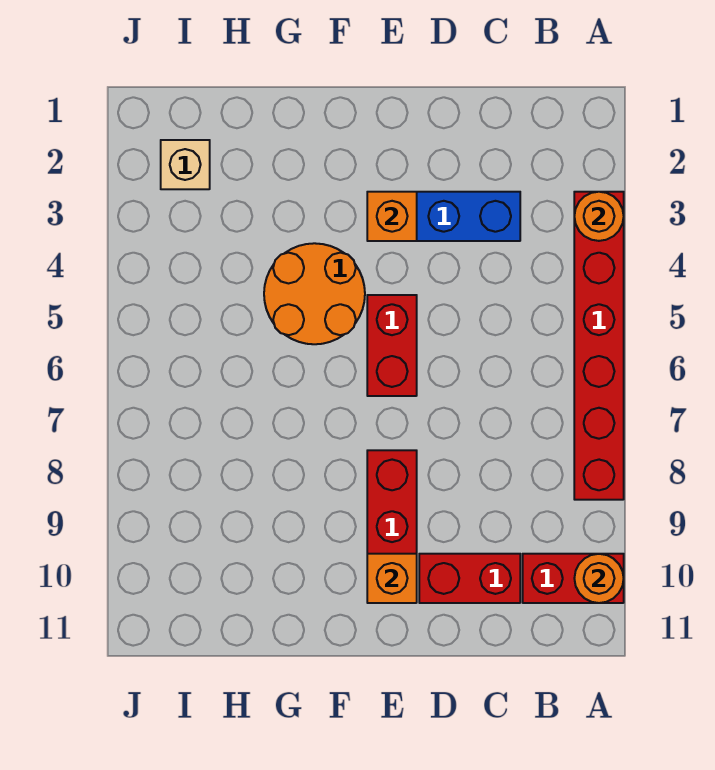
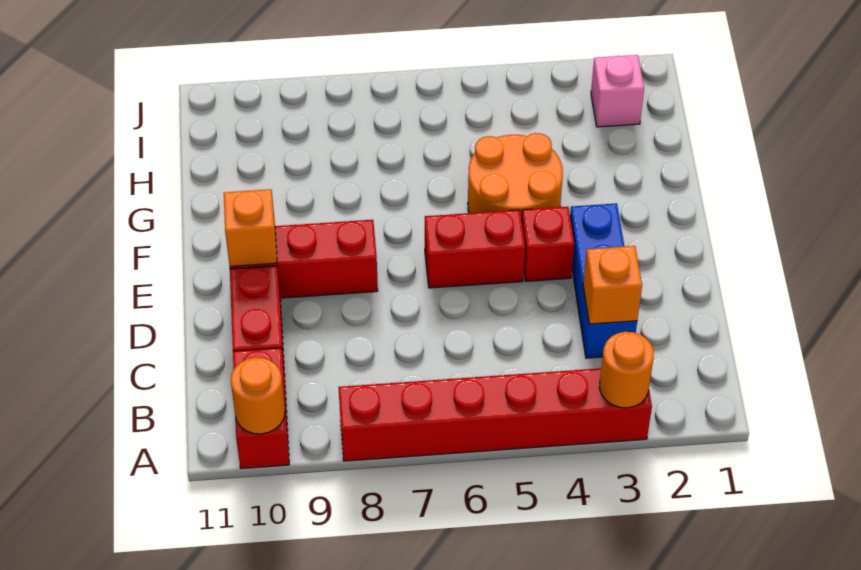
orange brick E3 level 2 -> orange brick C3 level 2
none -> red brick E4 level 1
tan brick I2 level 1 -> pink brick I2 level 1

